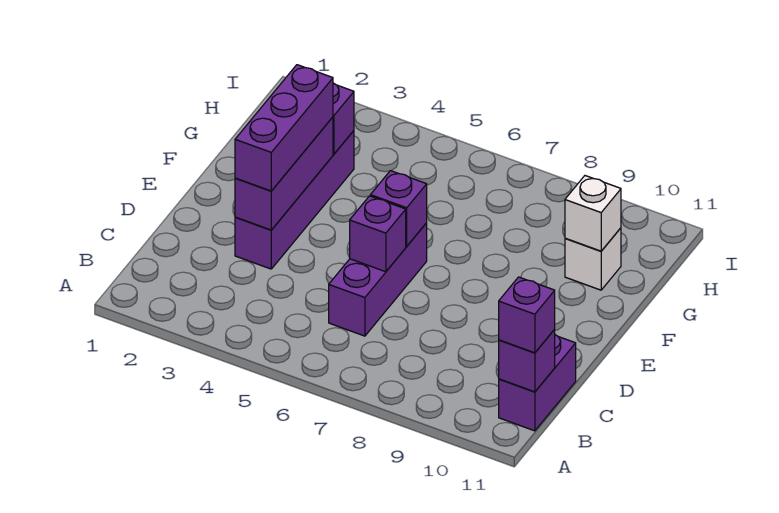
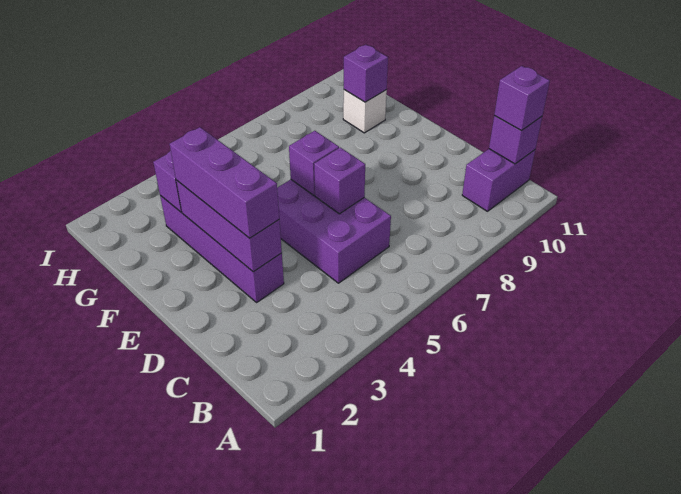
purple brick B11:C11 level 1 -> purple brick B10:B11 level 1
purple brick C6:E6 level 1 -> purple brick C5:E6 level 1
white brick G10 level 2 -> purple brick G10 level 2

